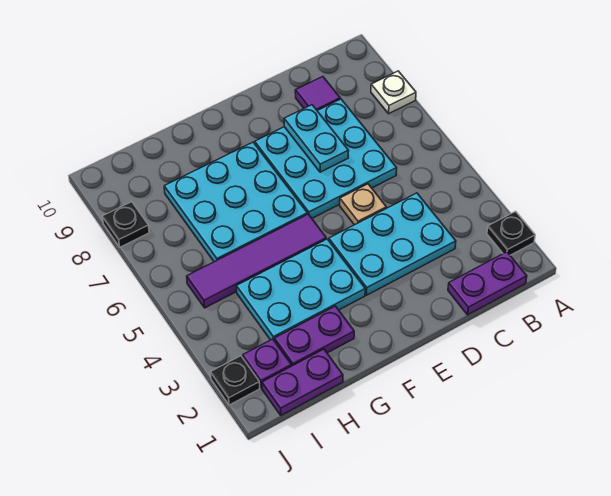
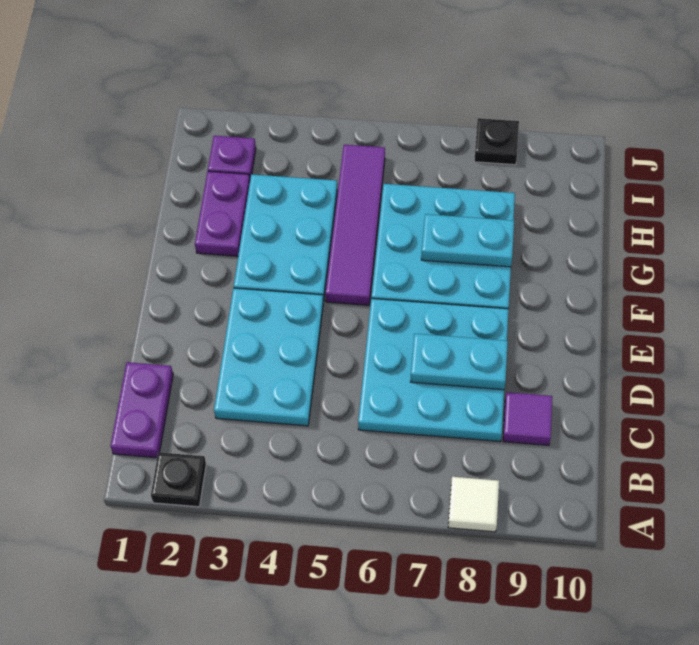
white plate A8 level 1 -> white tile A8 level 1
tan plate D5 level 1 -> none
none -> cyan plate G7:G8 level 2
purple plate H1:I1 level 1 -> none
black plate J2 level 1 -> none

